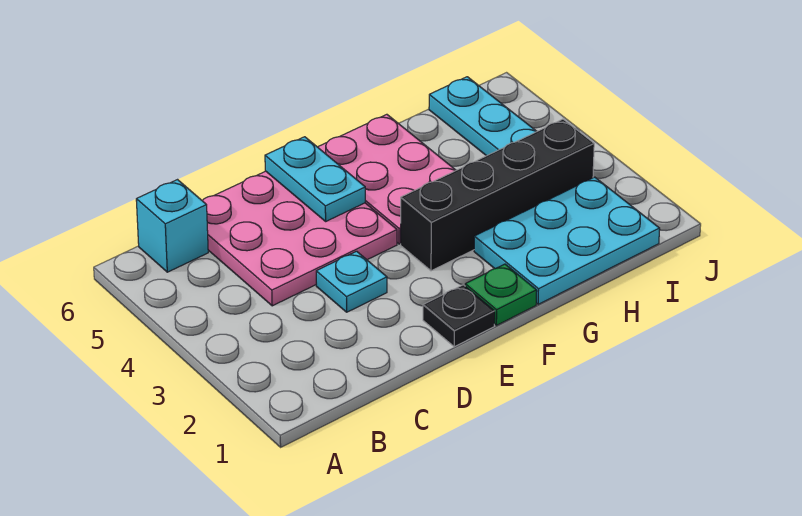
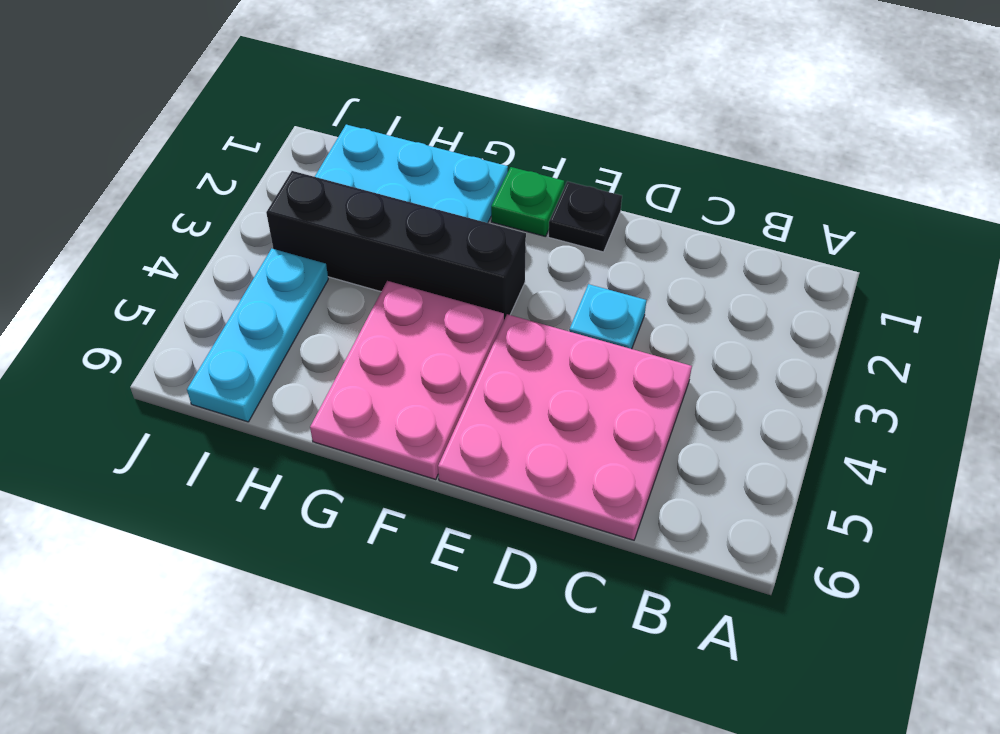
cyan brick B6 level 1 -> none
cyan plate E5:E6 level 2 -> none

